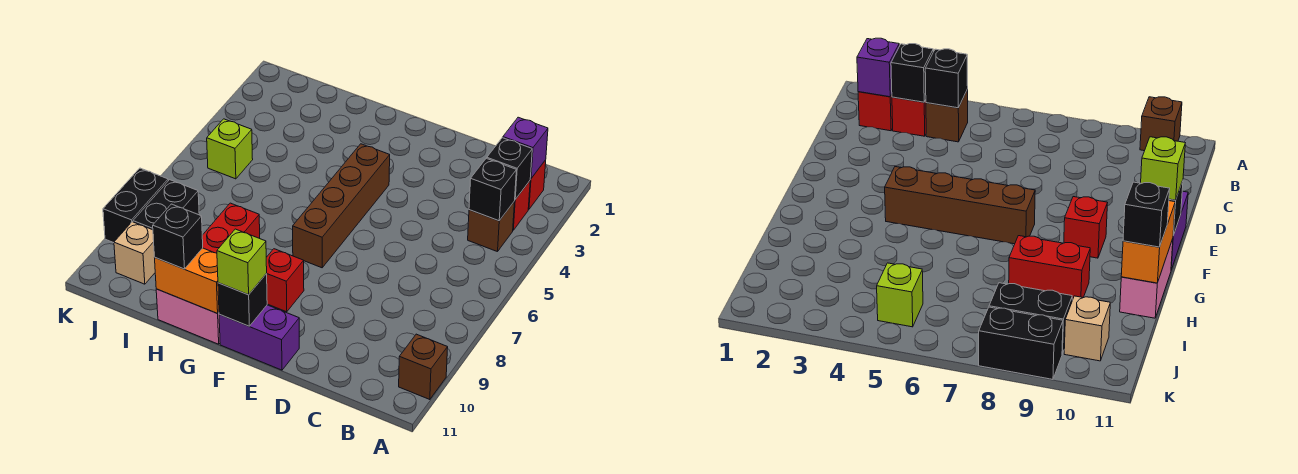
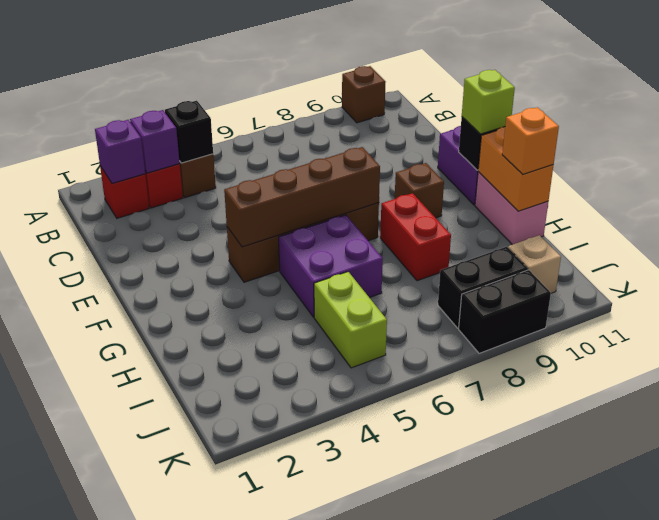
black brick B3 level 2 -> purple brick B3 level 2
none -> brown brick F4:F7 level 2
red brick F9 level 1 -> brown brick F9 level 1
none -> purple brick G5:H6 level 1
red brick H8:H9 level 1 -> red brick G8:H8 level 1
black brick H11 level 3 -> orange brick H11 level 3
lime brick J5 level 1 -> lime brick I5:J5 level 1

